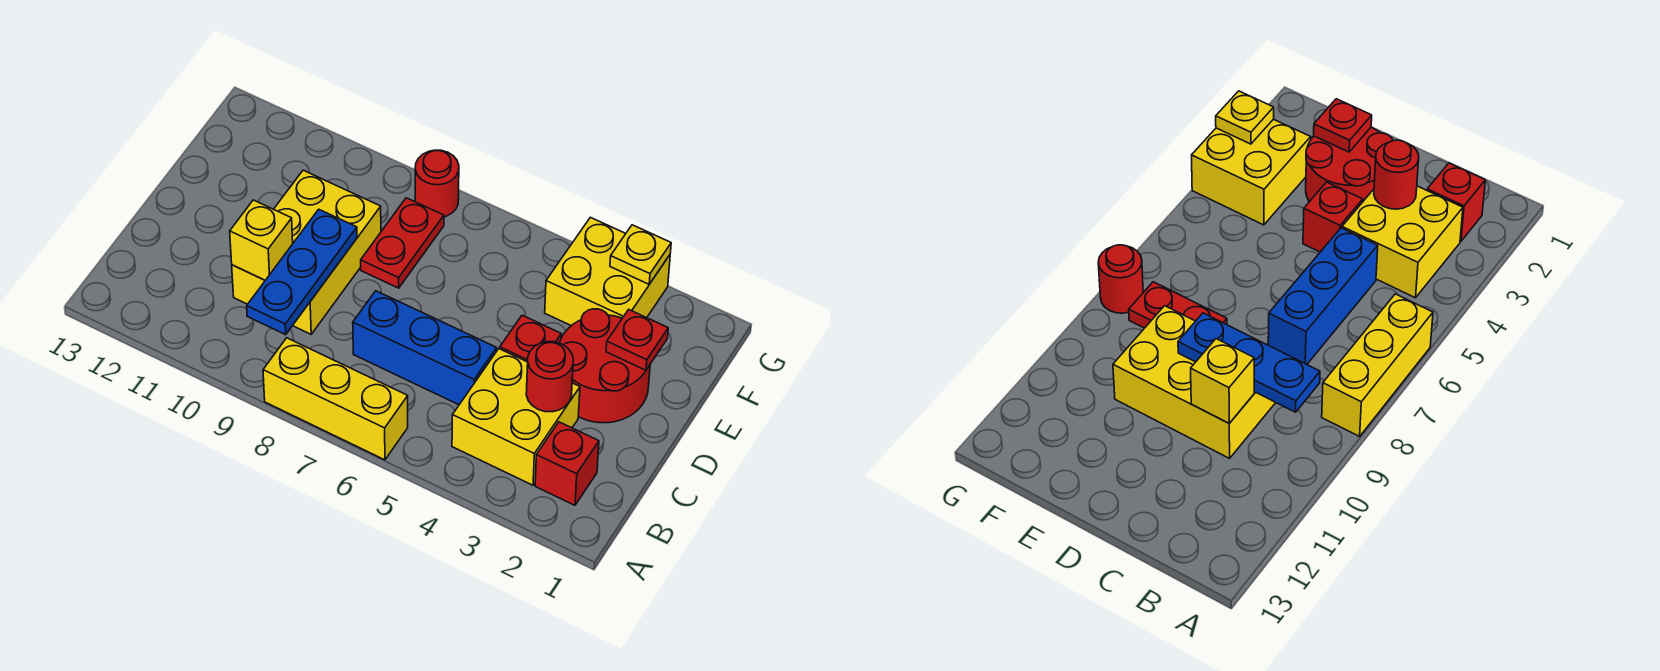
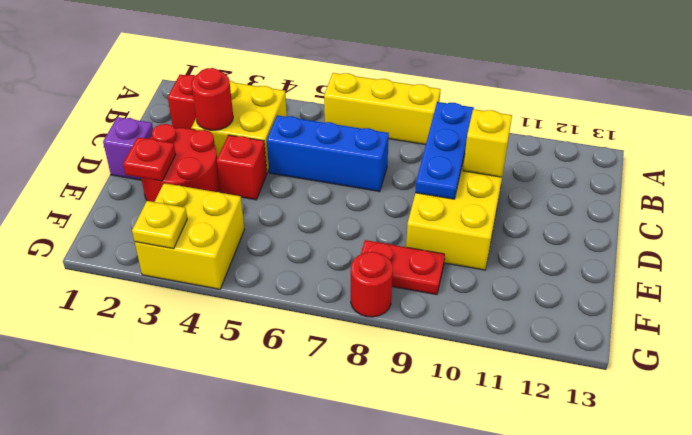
none -> purple brick D1 level 1
red plate E8:F8 level 1 -> red plate F8:F9 level 1

